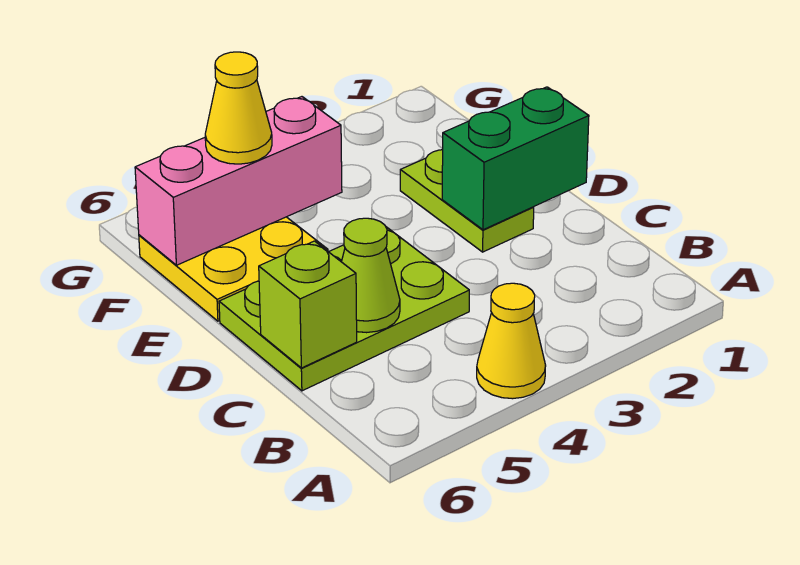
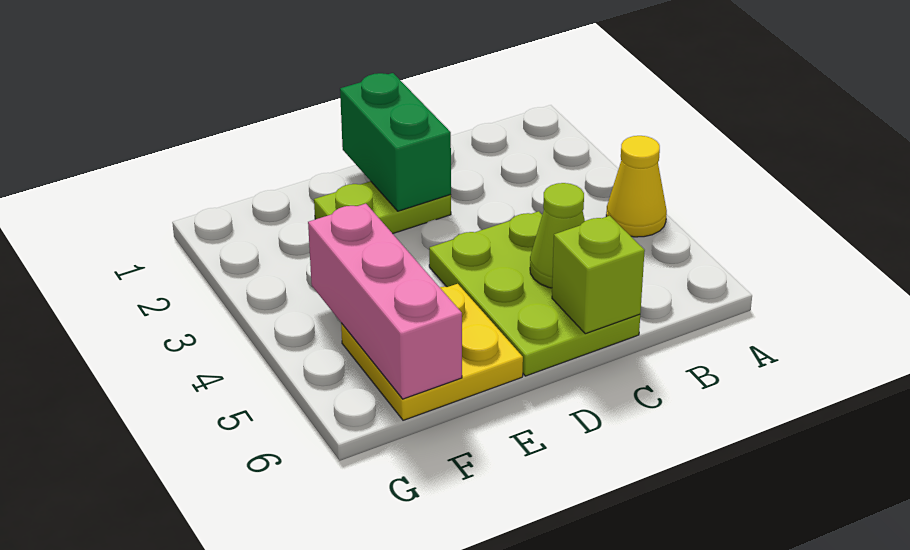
yellow cone F5 level 3 -> none

